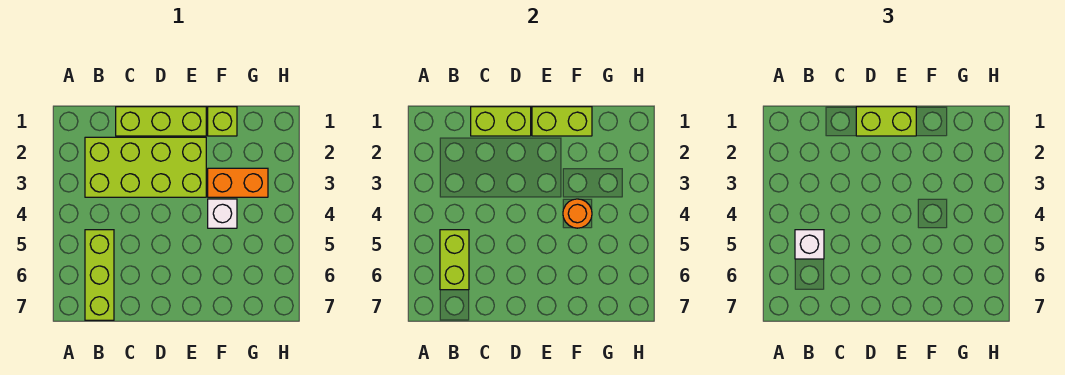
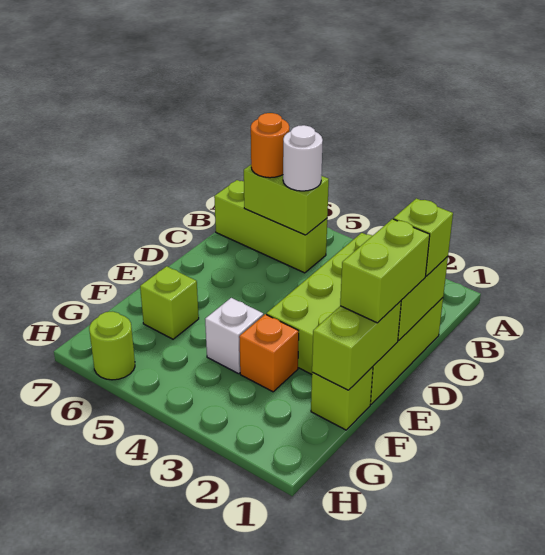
white brick B5 level 3 -> white round brick B5 level 3
none -> lime brick C1 level 3
orange brick F3:G3 level 1 -> orange brick F3 level 1
orange round brick F4 level 2 -> orange round brick B6 level 3
none -> lime brick F6 level 1
none -> lime round brick H6 level 1

